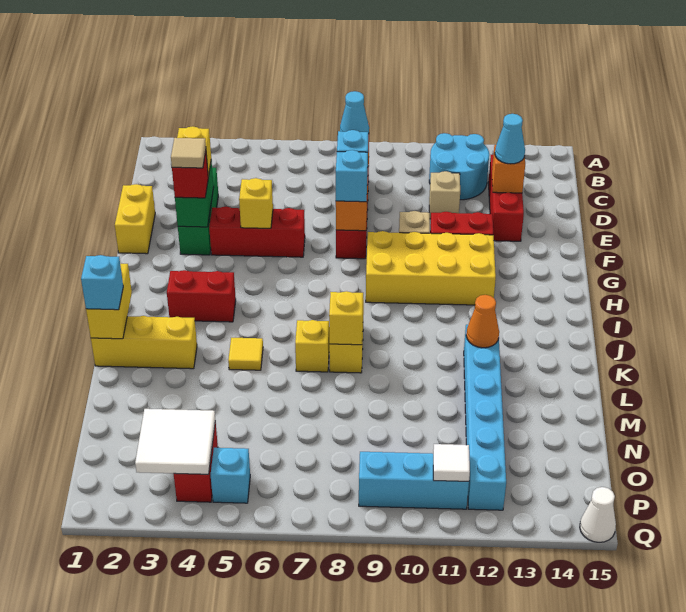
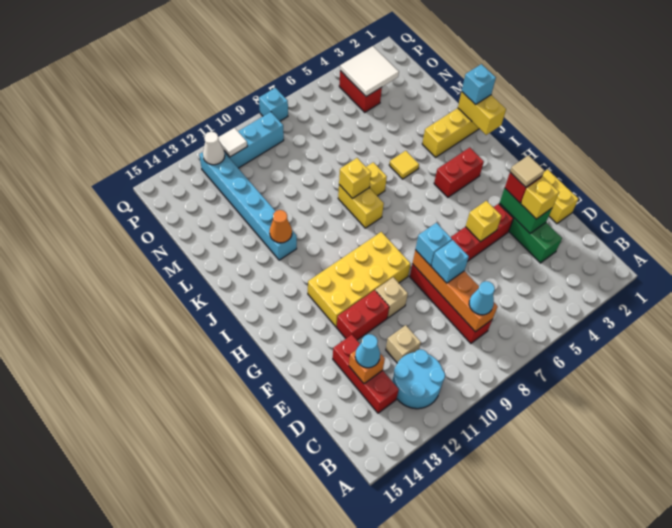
cyan brick P5 level 1 -> cyan brick Q8 level 1
white cone Q15 level 1 -> white cone P12 level 2

